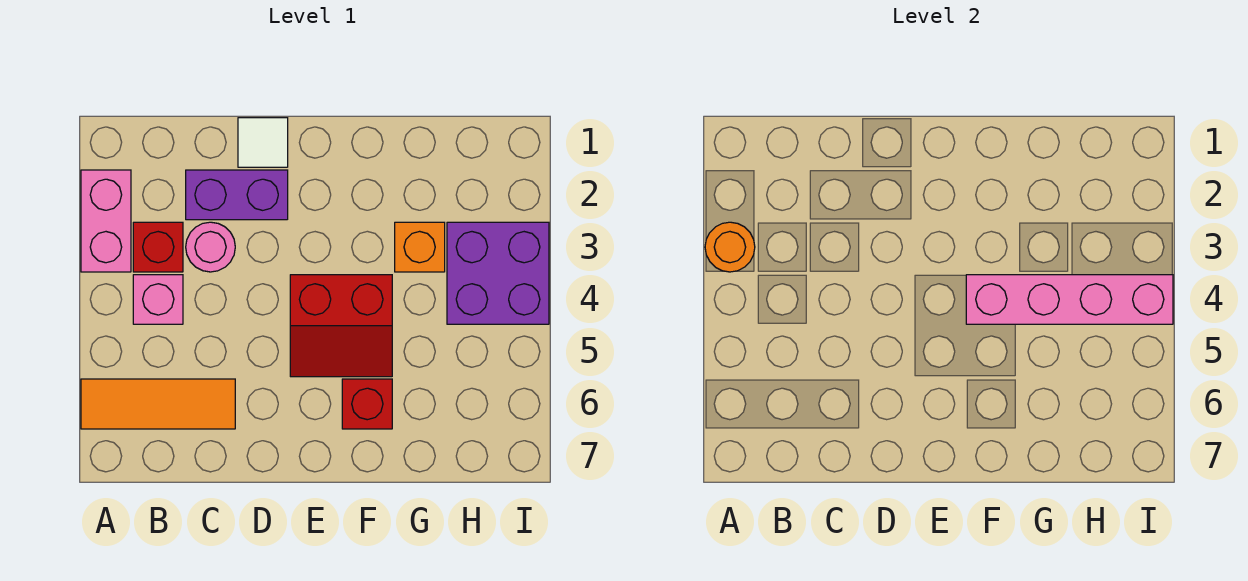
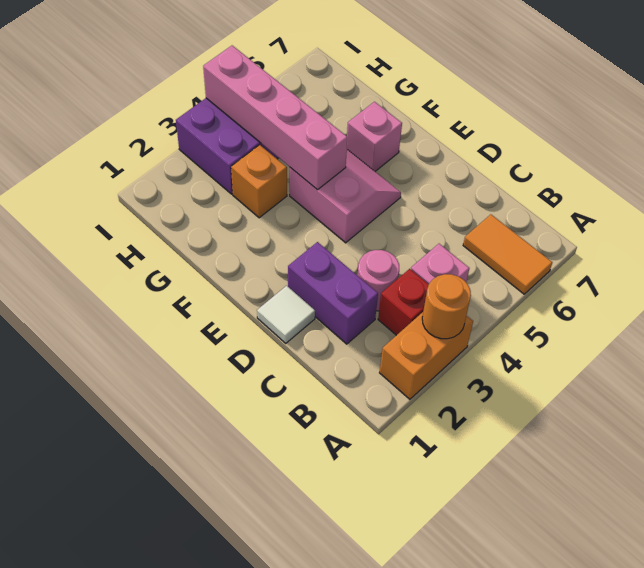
pink brick A2:A3 level 1 -> orange brick A2:A3 level 1
orange tile A6:C6 level 1 -> orange tile A6:B6 level 1
red slope E4:F5 level 1 top 4 -> pink slope E4:F5 level 1 top 4
red brick F6 level 1 -> pink brick F6 level 1

